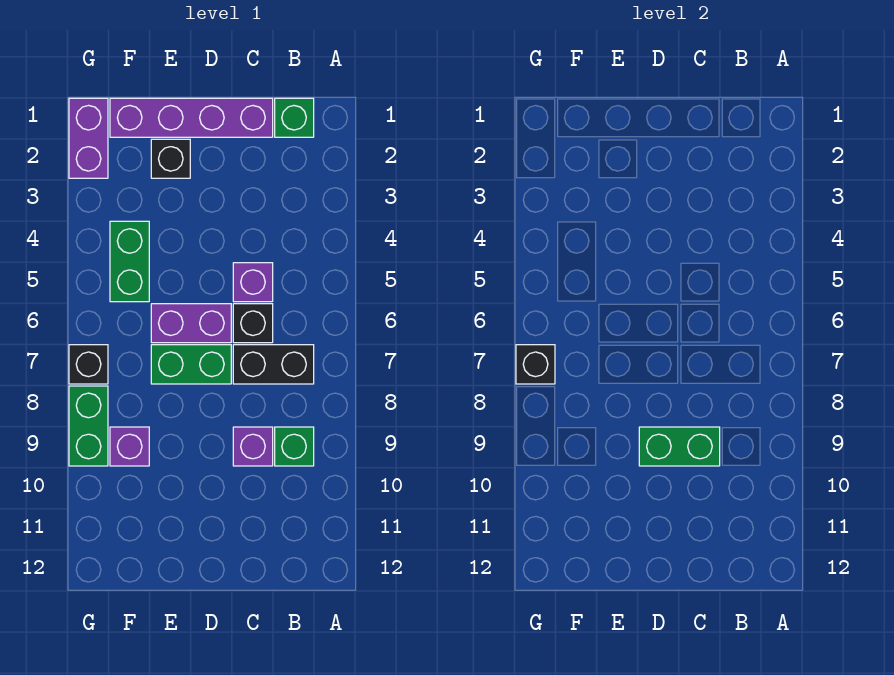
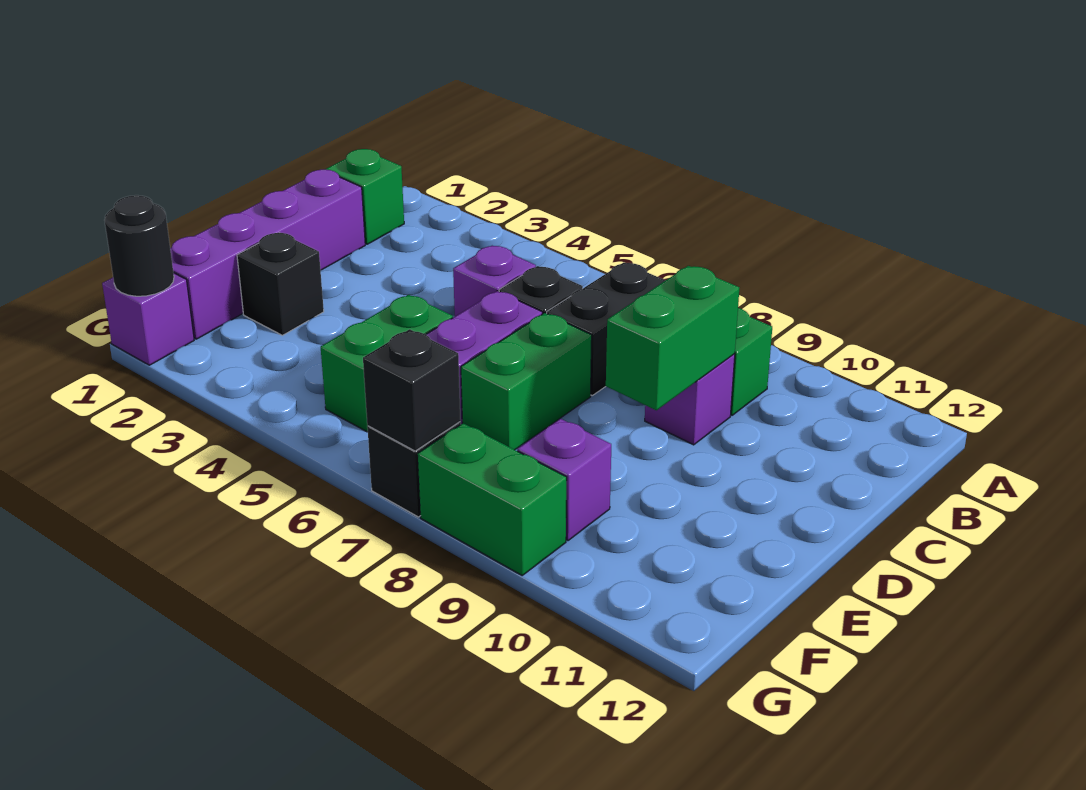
green brick F4:F5 level 1 -> green brick E5:F5 level 1
purple brick G1:G2 level 1 -> purple brick G1 level 1
none -> black round brick G1 level 2

